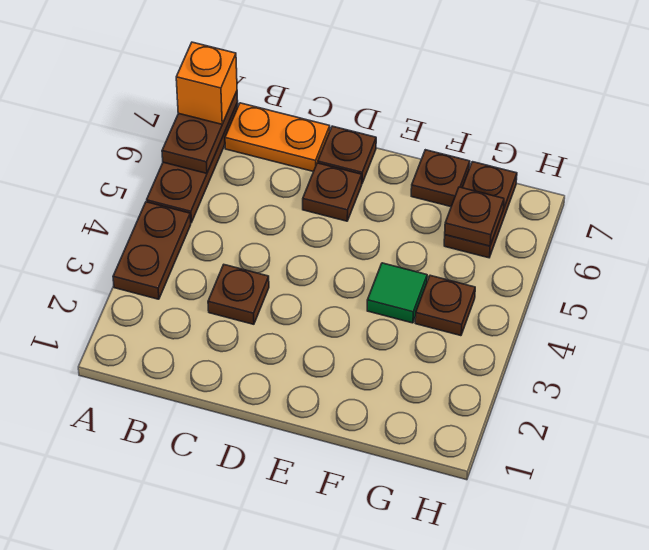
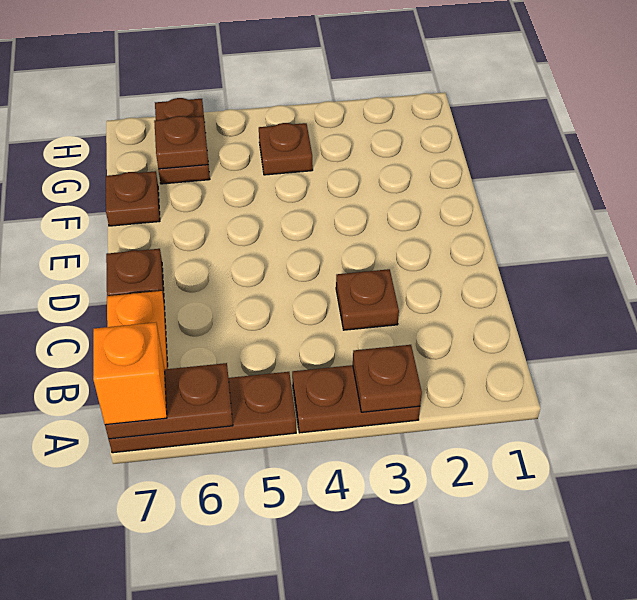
brown plate D6 level 1 -> brown plate A3 level 2
green tile F4 level 1 -> none
brown plate G6:G7 level 1 -> brown plate G6:H6 level 1

